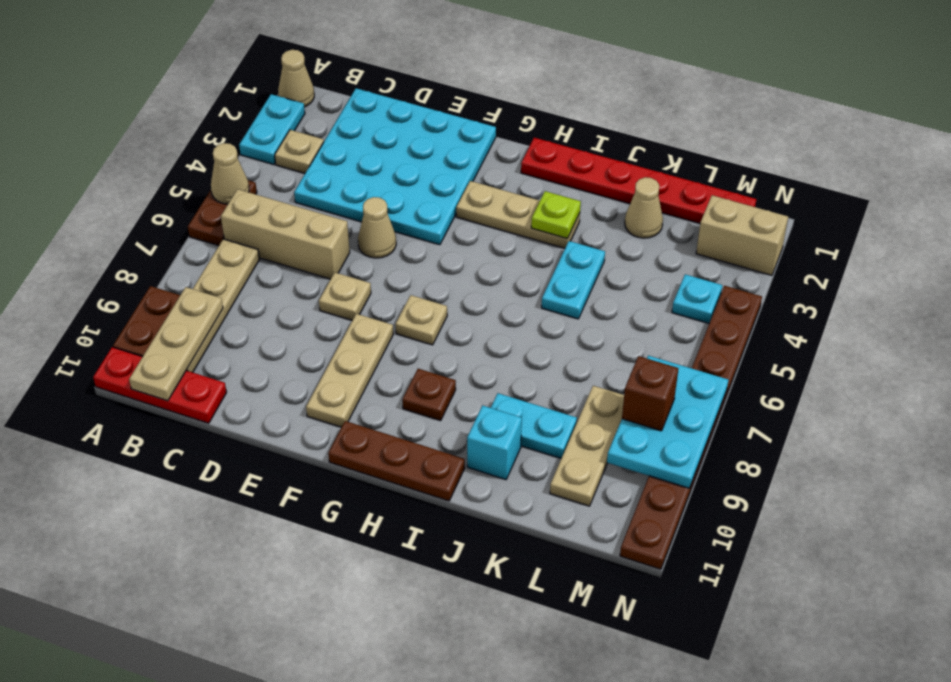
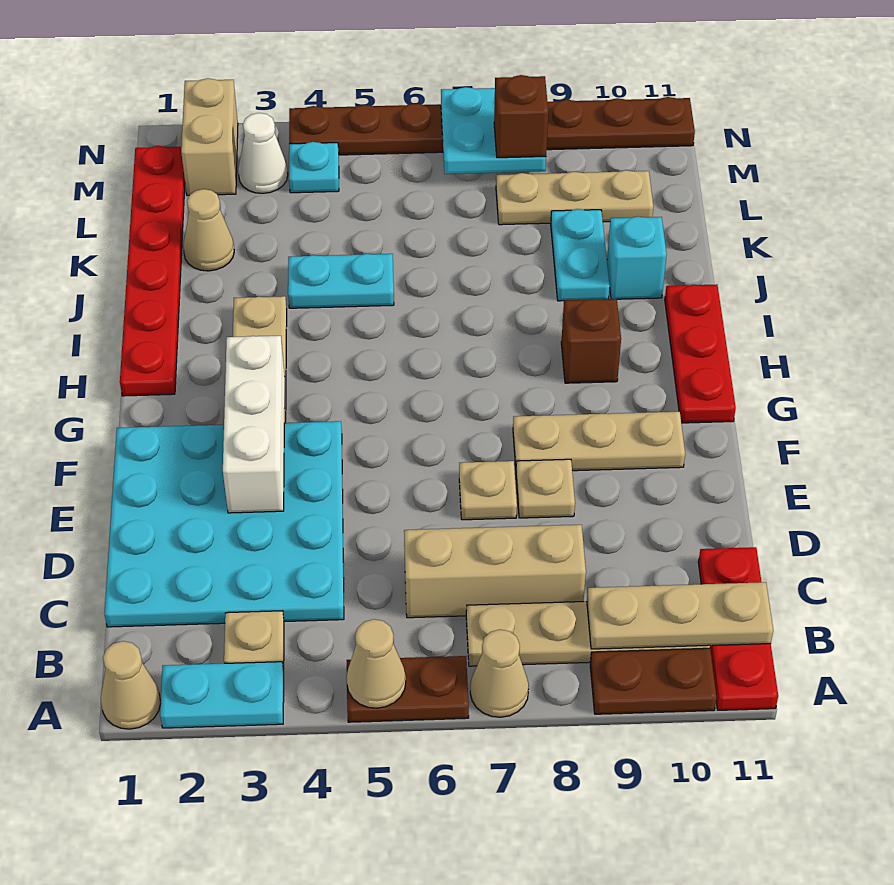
tan brick B6:D6 level 1 -> tan brick C6:C8 level 1
none -> white brick E3:G3 level 2
tan cone E5 level 1 -> tan cone A7 level 1
tan plate G7 level 1 -> tan plate E8 level 1
brown plate G11:I11 level 1 -> red plate G11:I11 level 1
brown plate H9 level 1 -> brown brick H9 level 1
lime plate I3 level 2 -> none
none -> white cone M3 level 1
cyan plate M7:N9 level 2 -> cyan plate M7:N8 level 2

